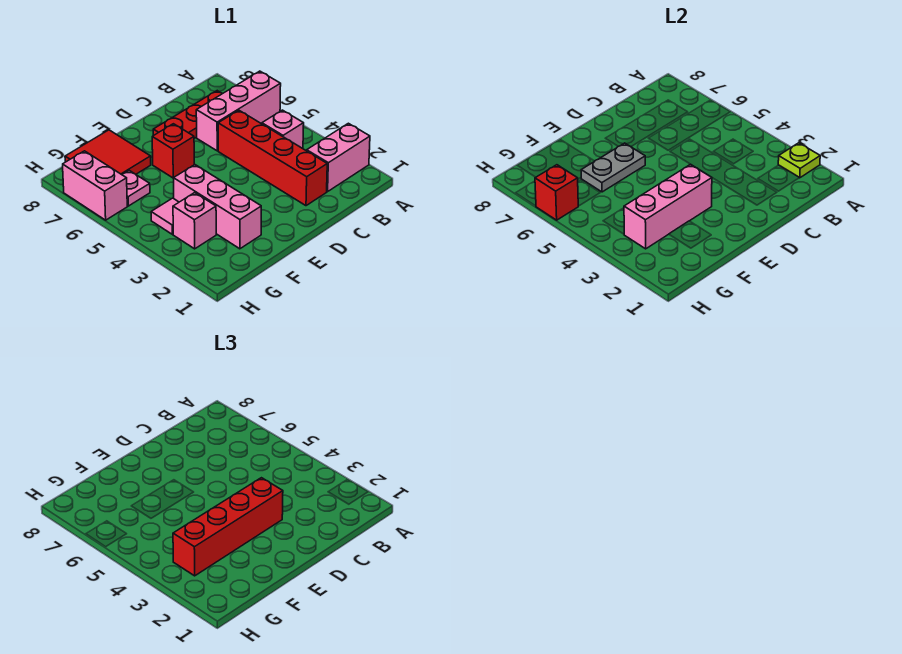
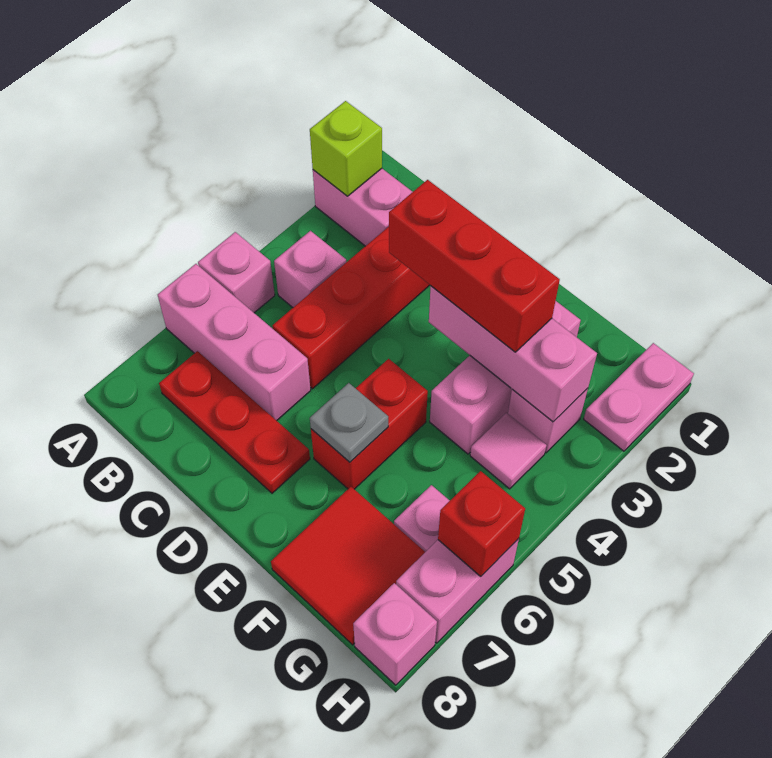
lime plate A2 level 2 -> lime brick A2 level 2
none -> pink brick A5 level 1
red brick D3:G3 level 3 -> red brick D3:F3 level 3
red brick E6 level 1 -> red brick E5:E6 level 1
grey plate E6:F6 level 2 -> grey plate E6 level 2
none -> pink plate H1:H2 level 1
none -> pink brick H8 level 1

